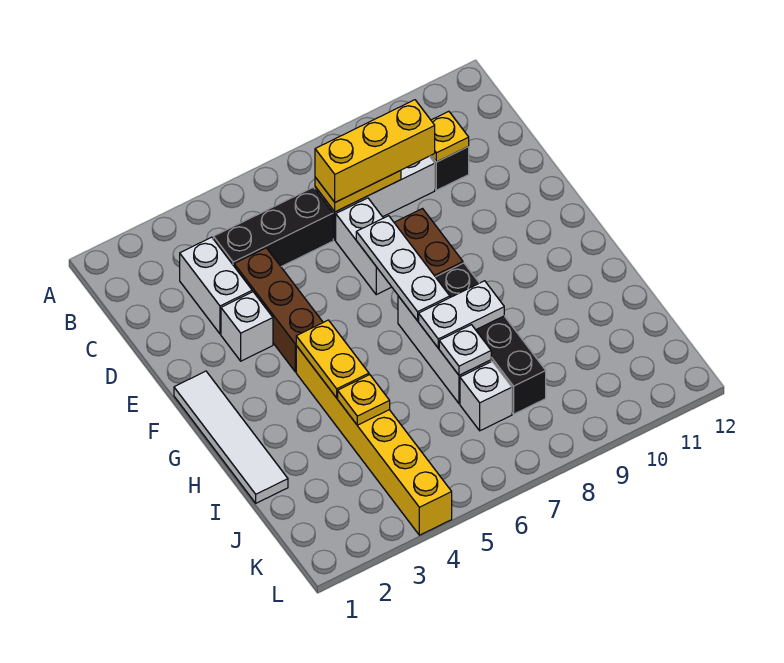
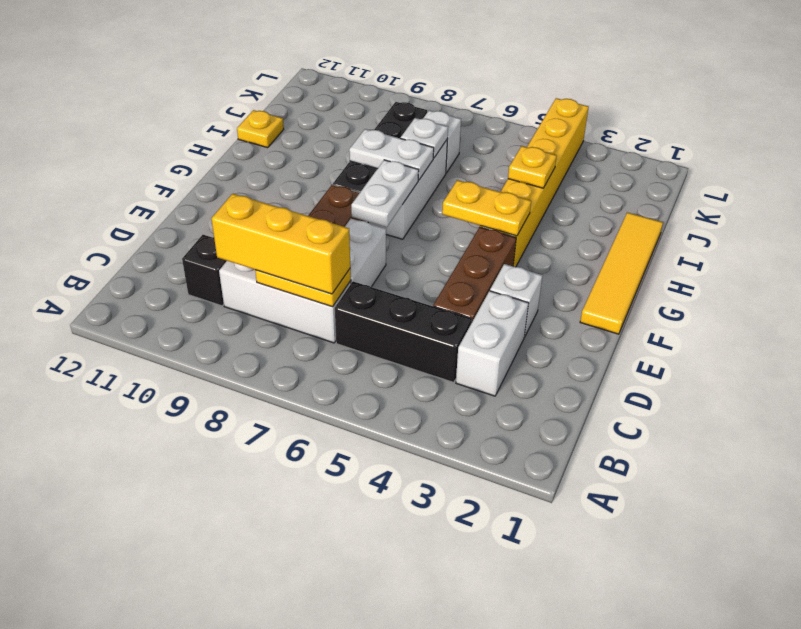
yellow plate C10 level 2 -> yellow plate I12 level 1
white plate E7:G7 level 2 -> white plate F7:G7 level 2
white tile F1:I1 level 1 -> yellow tile F1:I1 level 1
yellow plate G4:H4 level 2 -> yellow plate G4:G5 level 2

